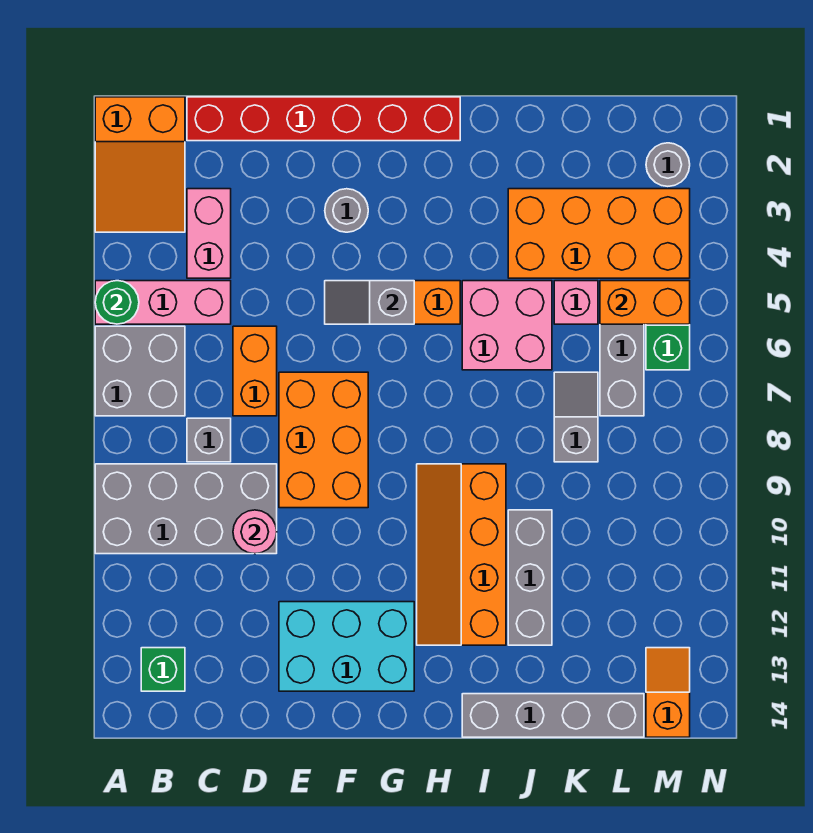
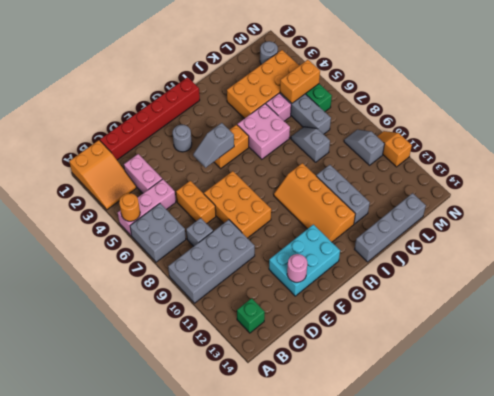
green round brick A5 level 2 -> orange round brick A5 level 2
pink round brick D10 level 2 -> pink round brick E13 level 2
none -> grey slope M9:M10 level 1 top 10
orange slope M13:M14 level 1 top 14 -> orange slope N10:N11 level 1 top 11

